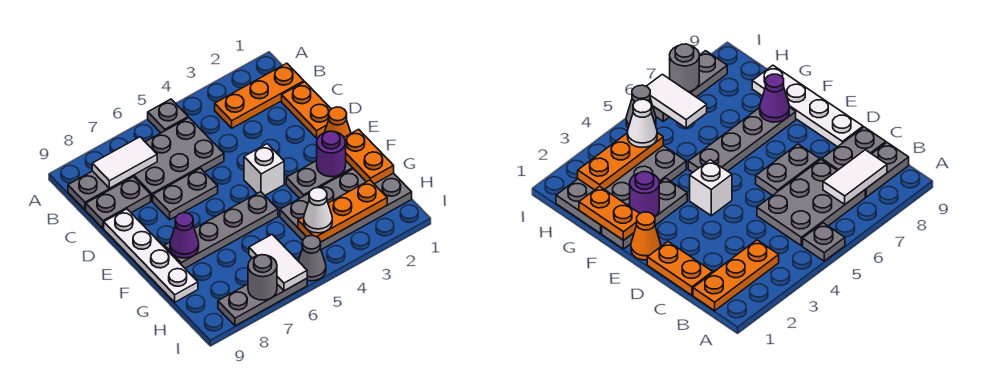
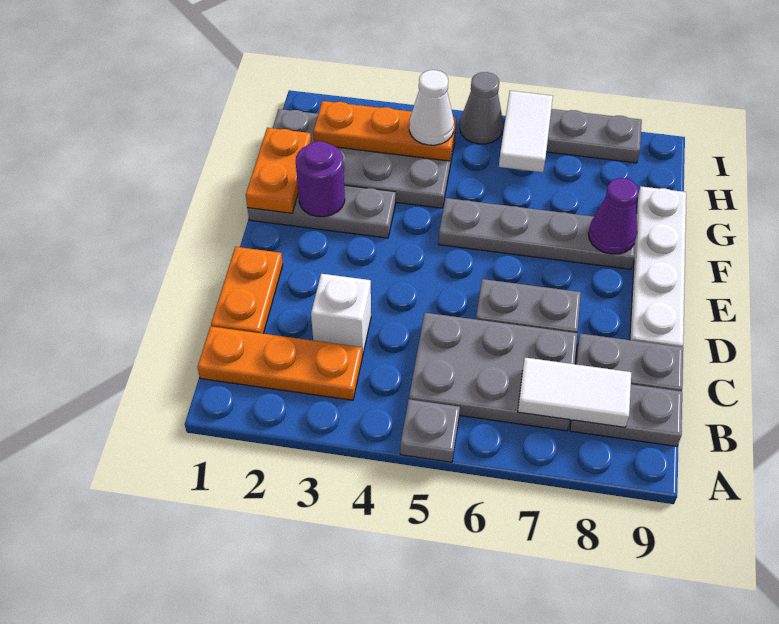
orange cone E1 level 1 -> none
white brick E4 level 1 -> white brick C3 level 1
grey round brick I7 level 2 -> none

